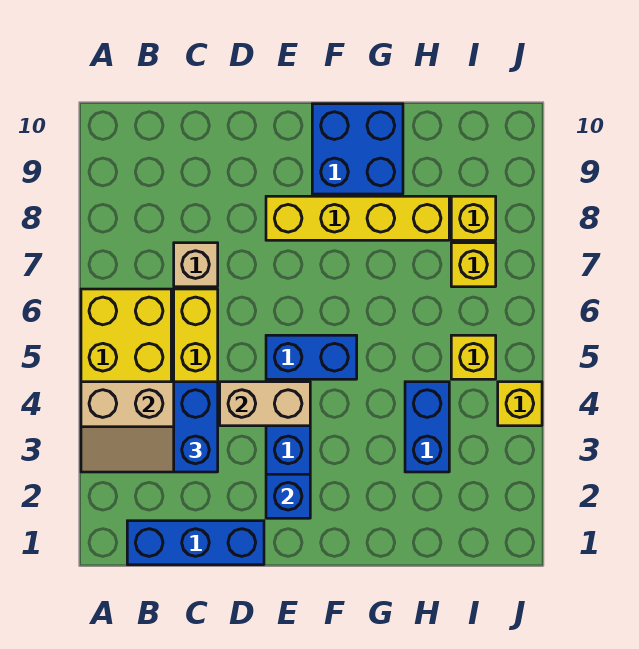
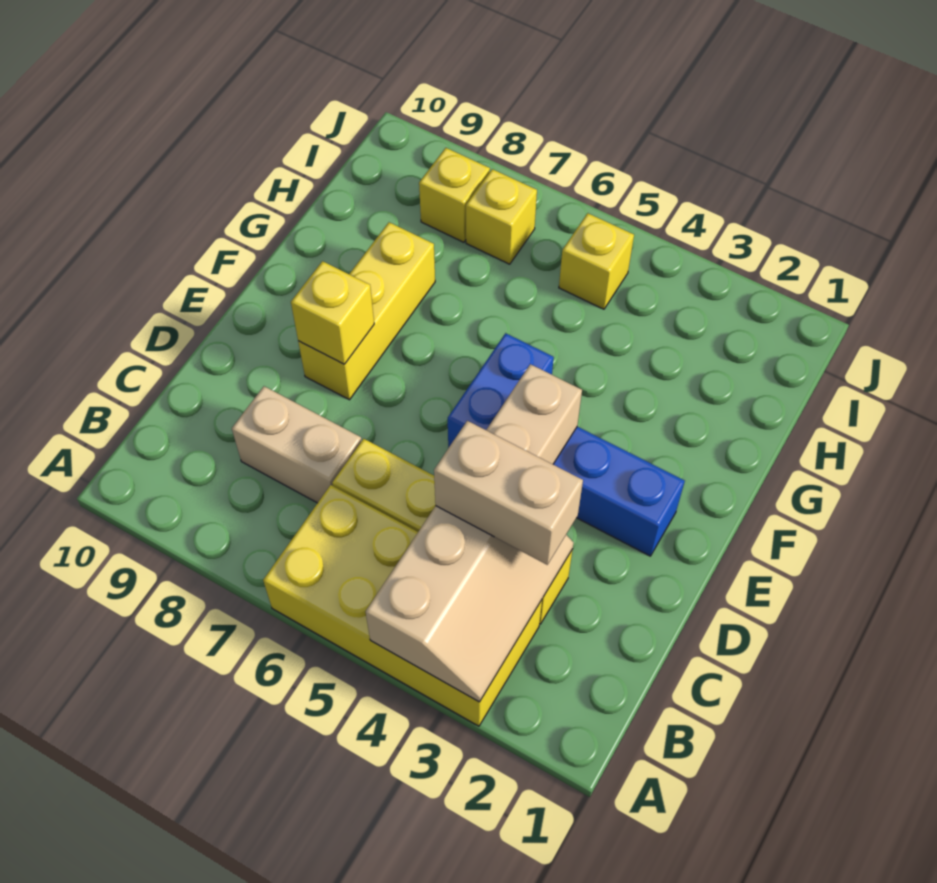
blue brick B1:D1 level 1 -> none
blue brick C3:C4 level 3 -> tan brick C3:C4 level 3
tan brick C7 level 1 -> tan brick C7:C8 level 1
blue brick E2 level 2 -> none
yellow brick E8:H8 level 1 -> yellow brick E8:G8 level 1
blue brick F9:G10 level 1 -> none
blue brick H3:H4 level 1 -> none
yellow brick J4 level 1 -> yellow brick E8 level 2

